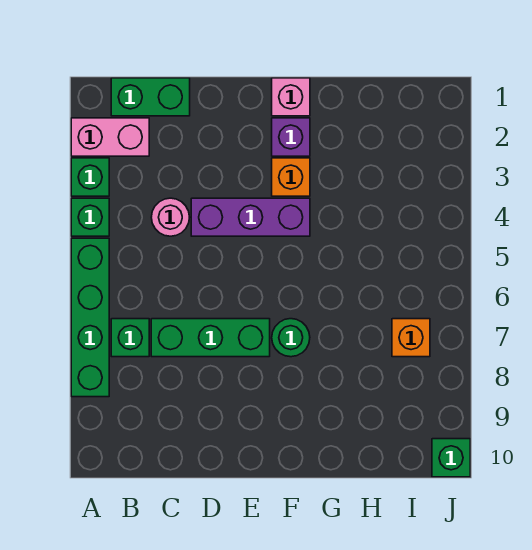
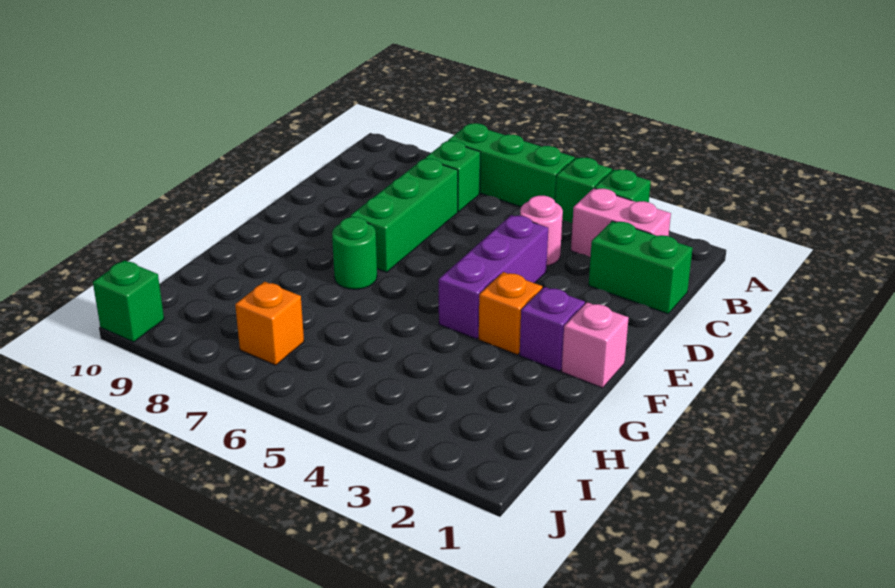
pink brick A2:B2 level 1 -> pink brick B2:B3 level 1
green brick A5:A8 level 1 -> green brick A5:A7 level 1
green brick B1:C1 level 1 -> green brick C1:C2 level 1

